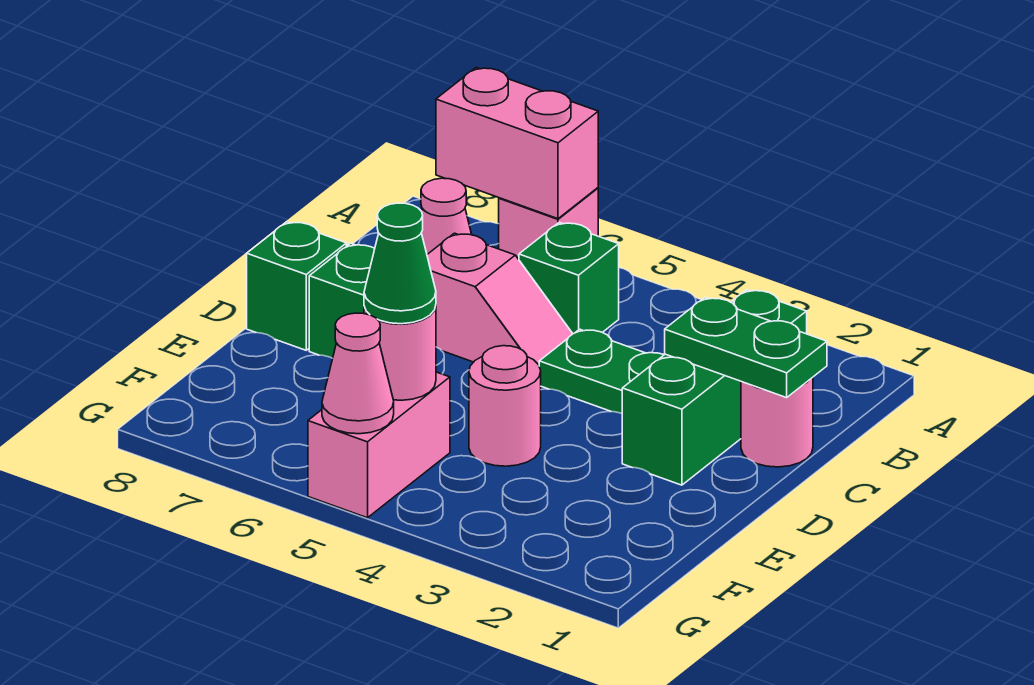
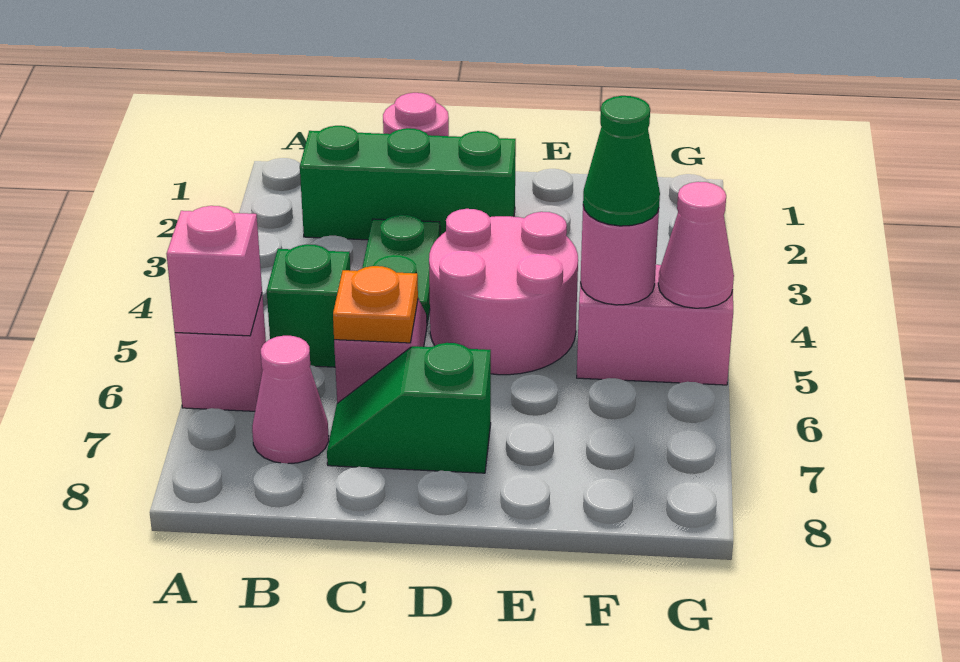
pink brick A6:A7 level 2 -> pink brick A6 level 2
green plate C1:C2 level 2 -> none
none -> orange plate C6 level 2
green brick D8 level 1 -> none
pink round brick E4 level 1 -> pink round brick D4:E5 level 1

